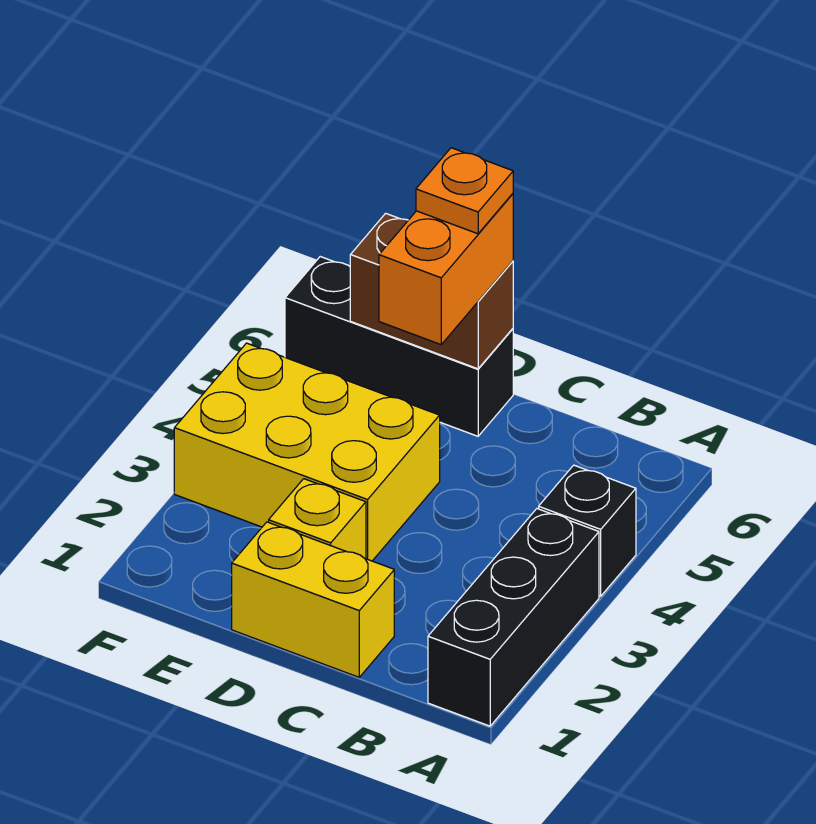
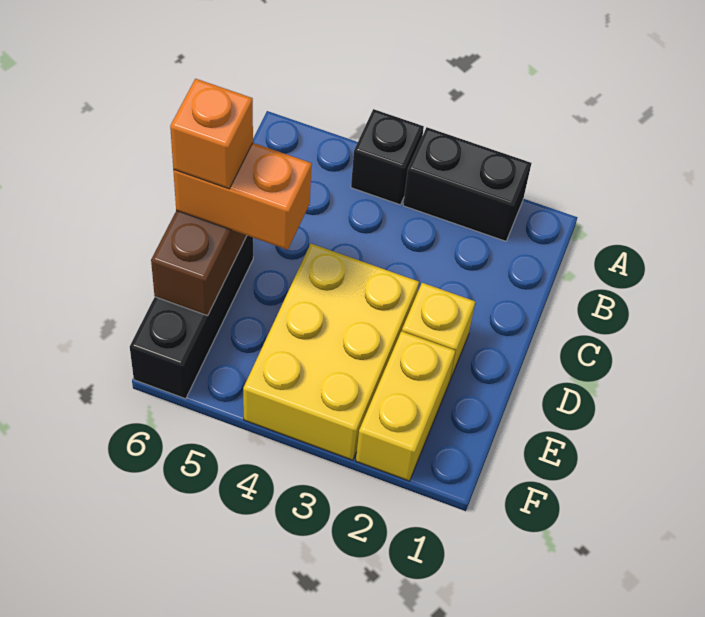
black brick A1:A3 level 1 -> black brick A2:A3 level 1
yellow brick C1:D1 level 1 -> yellow brick E2:F2 level 1
orange plate D6 level 4 -> orange brick D6 level 4

